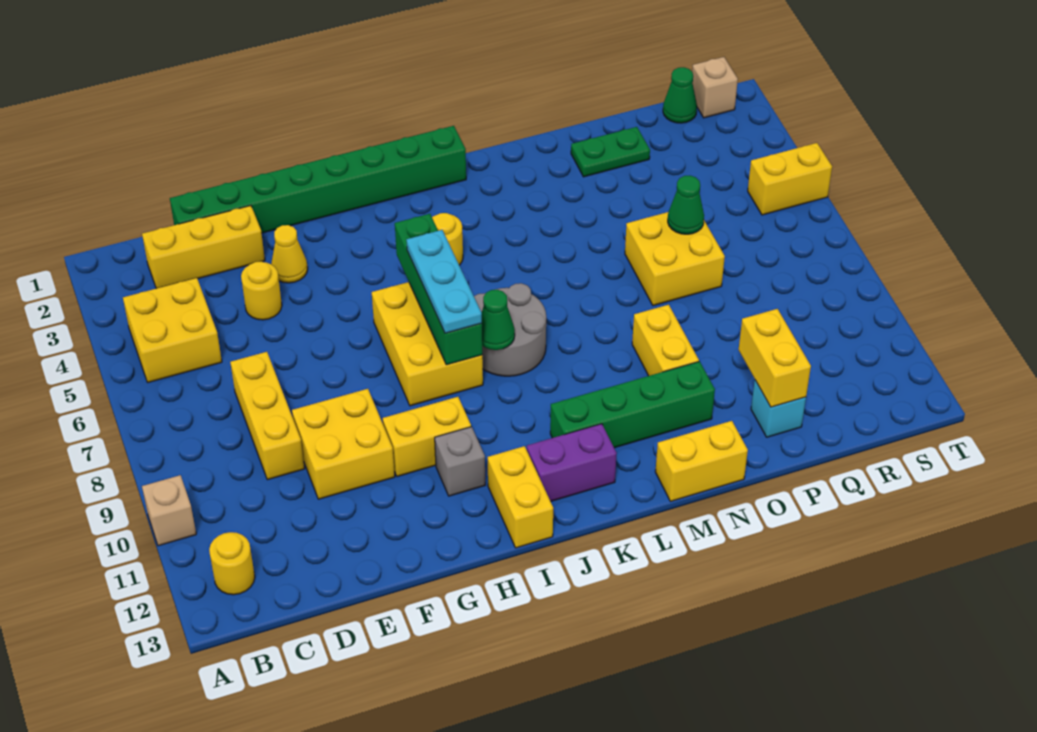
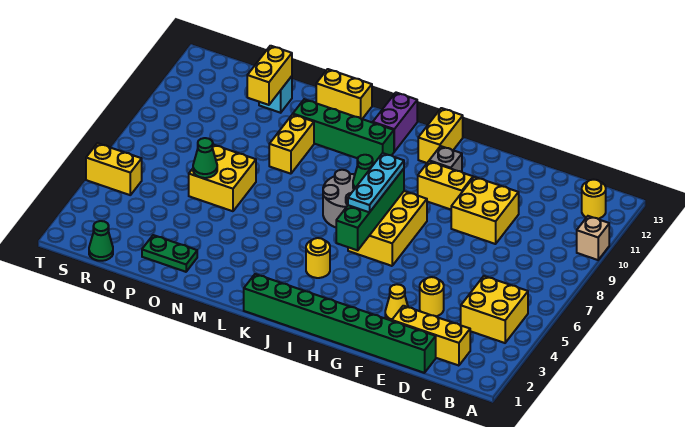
yellow brick D7:D9 level 1 -> none
purple brick J12:K12 level 1 -> purple brick K12:K13 level 1
tan brick S1 level 1 -> none

